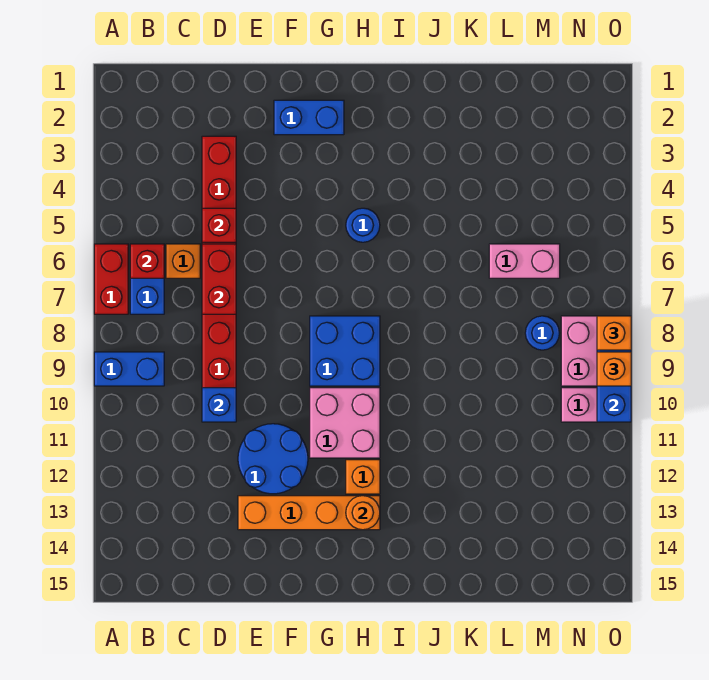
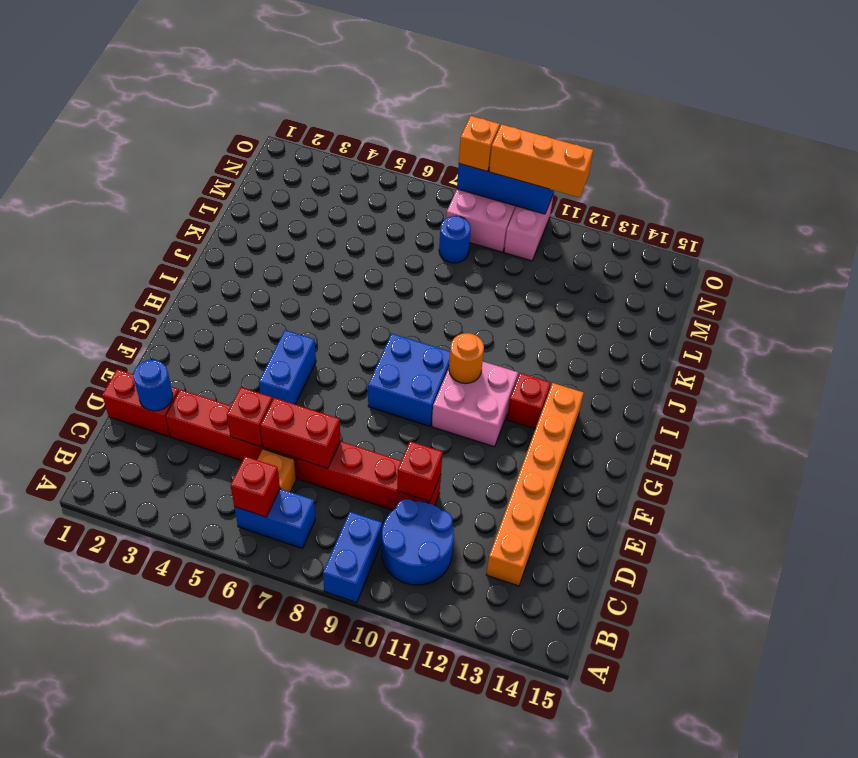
red brick A6:A7 level 1 -> red brick D1:D2 level 1
blue brick D10 level 2 -> red brick D10 level 2
blue round brick E11:F12 level 1 -> blue round brick B10:C11 level 1
orange brick E13:H13 level 1 -> orange brick C13:H13 level 1
blue brick F2:G2 level 1 -> blue brick F5:G5 level 1
blue round brick H5 level 1 -> blue round brick D2 level 2
orange brick H12 level 1 -> red brick H12 level 1
orange round brick H13 level 2 -> orange round brick H10 level 2
pink brick L6:M6 level 1 -> none
orange brick O9 level 3 -> orange brick O9:O11 level 3

